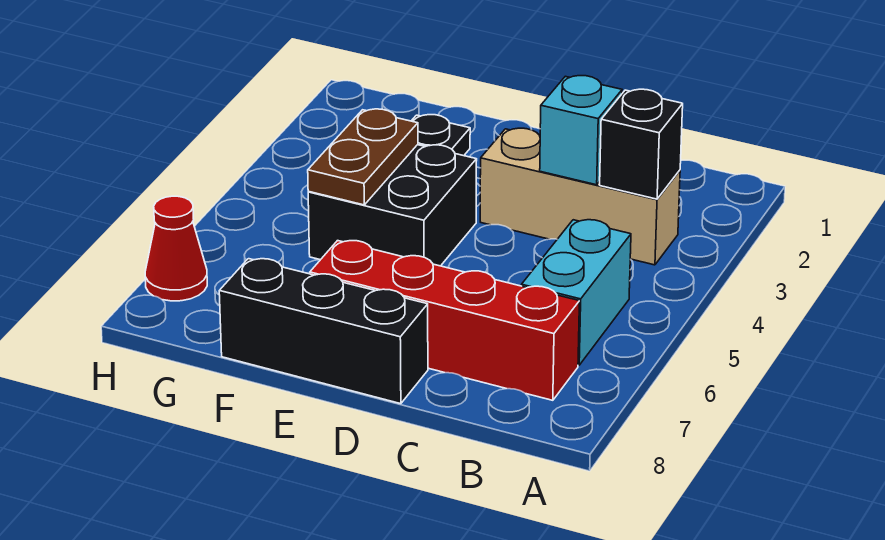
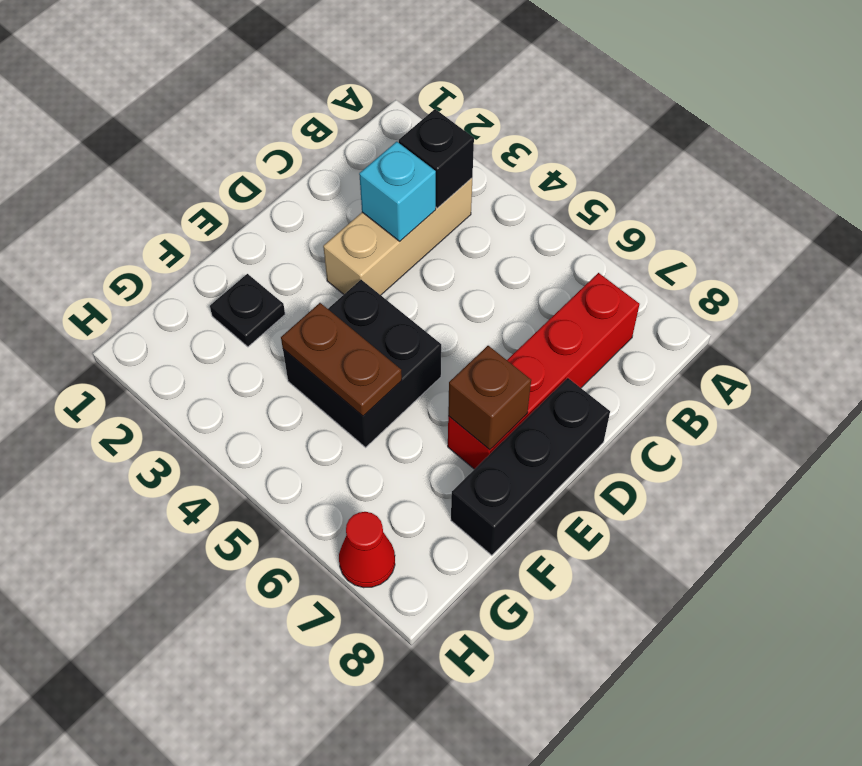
cyan brick B5:B6 level 1 -> none
none -> brown brick E7 level 2

